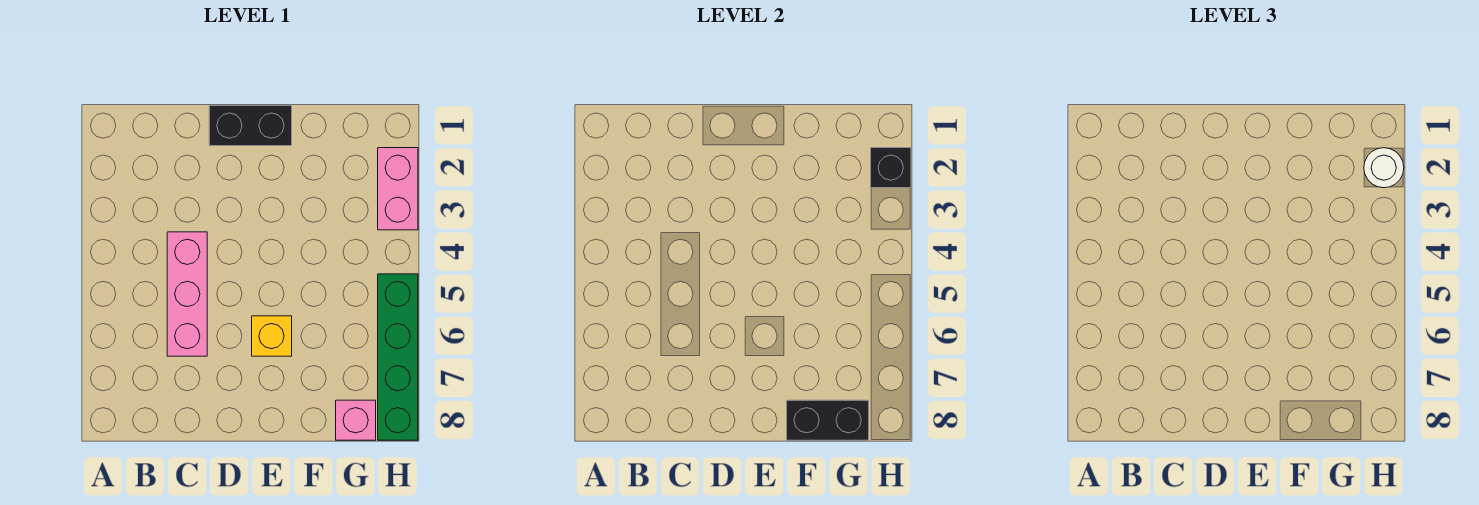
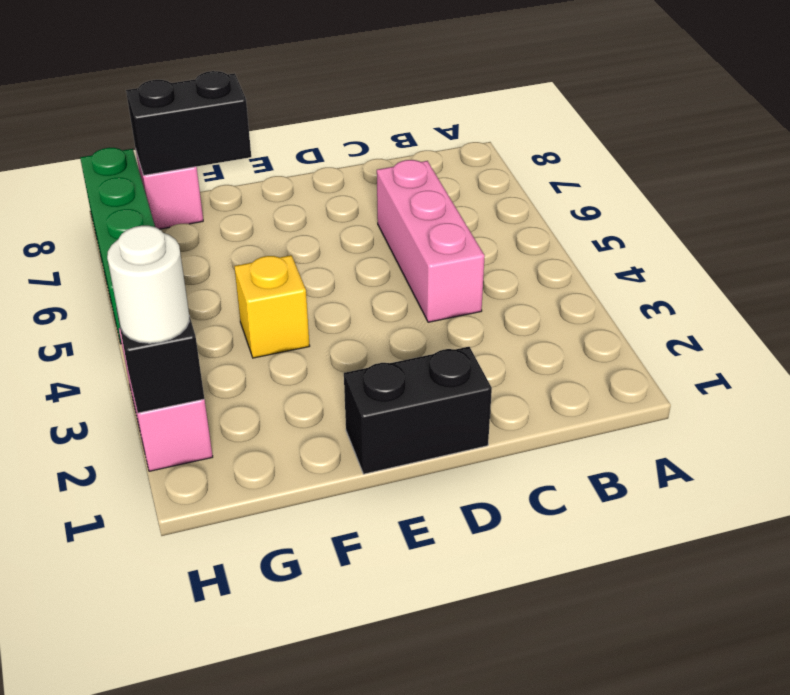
yellow brick E6 level 1 -> yellow brick F4 level 1

